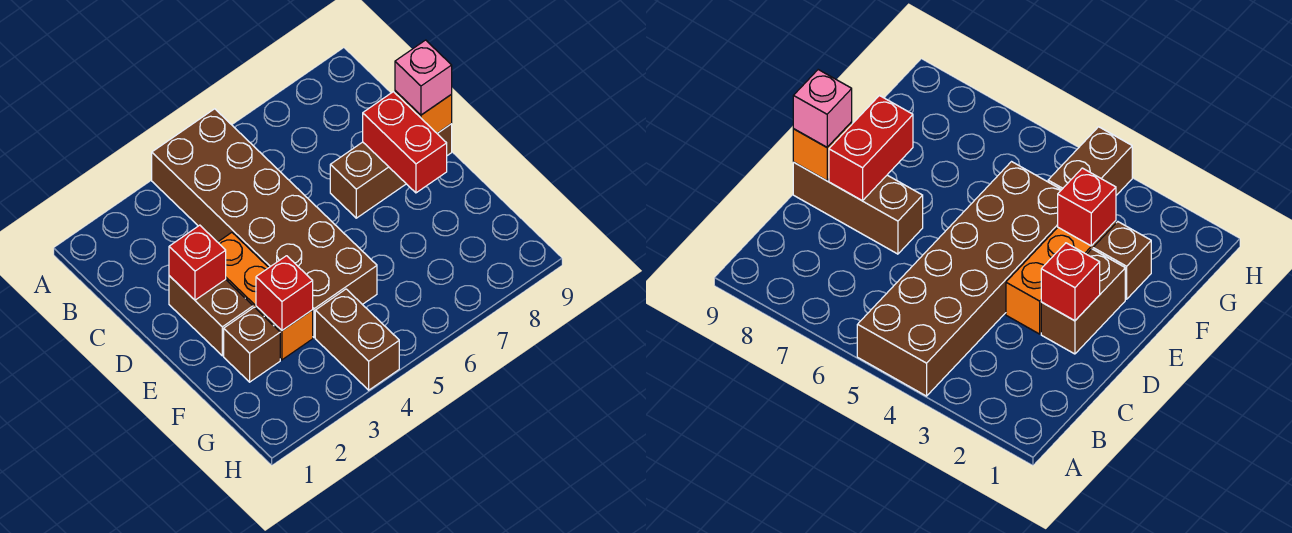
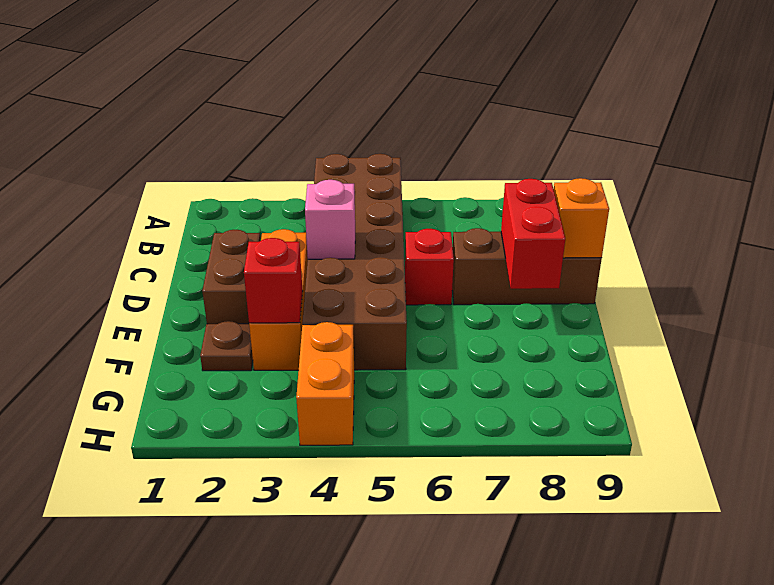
red brick D2 level 2 -> red brick D6 level 1
pink brick D9 level 3 -> pink brick D4 level 2
brown brick F2 level 1 -> brown plate F2 level 1
brown brick G4:H4 level 1 -> orange brick G4:H4 level 1

